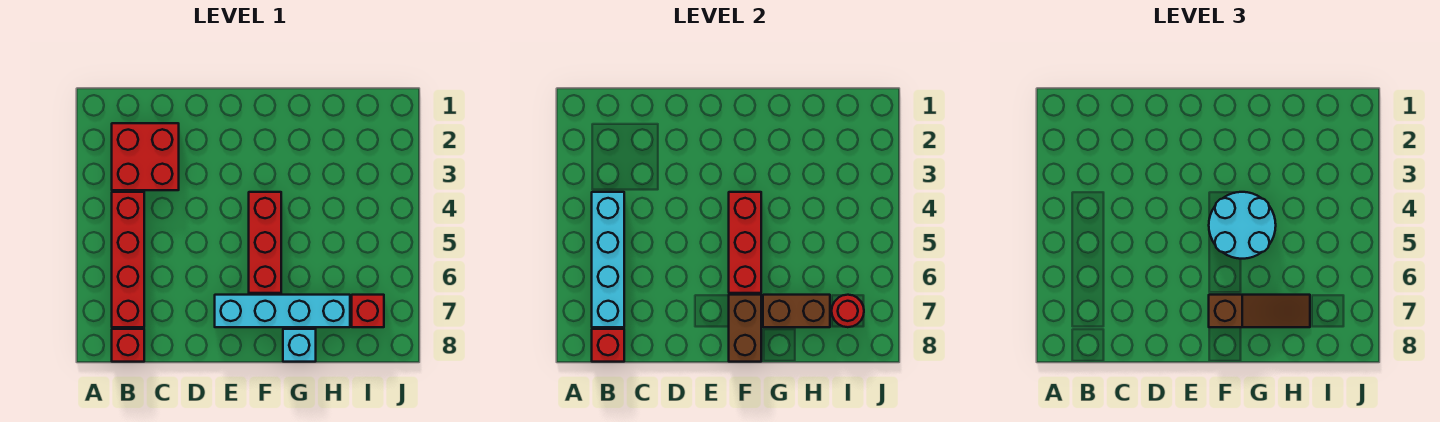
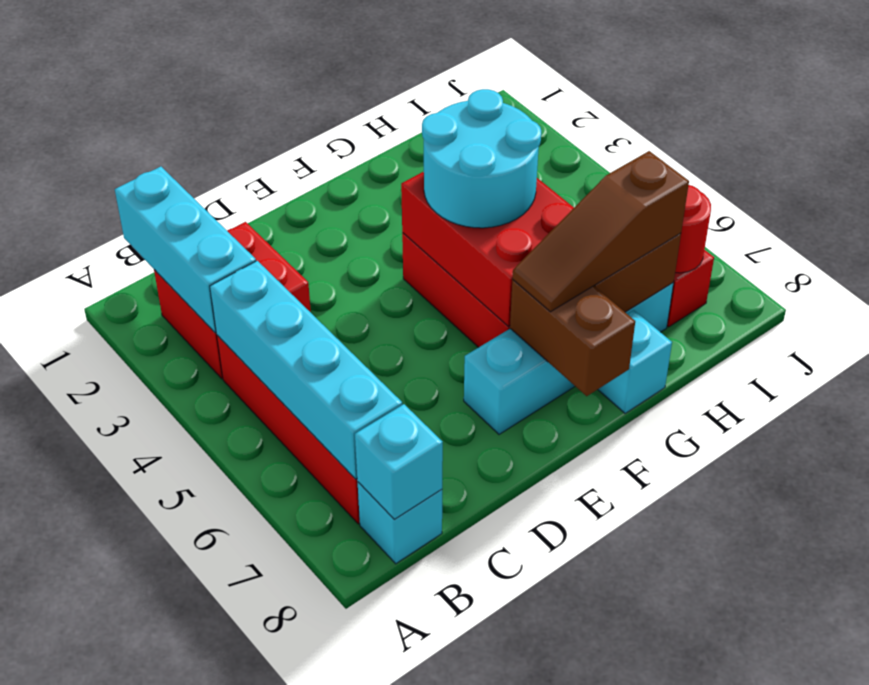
none -> cyan brick B1:B3 level 2
red brick B8 level 1 -> cyan brick B8 level 1
red brick B8 level 2 -> cyan brick B8 level 2
red brick F4:F6 level 2 -> red brick F4:G6 level 2
brown slope F7:H7 level 3 top F -> brown slope F7:H7 level 3 top H

